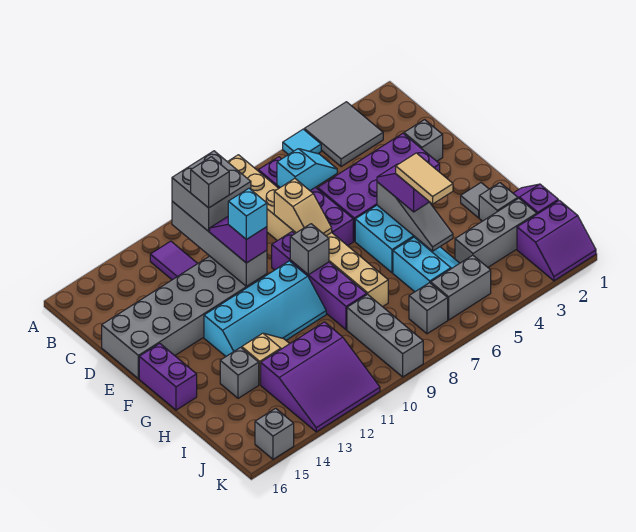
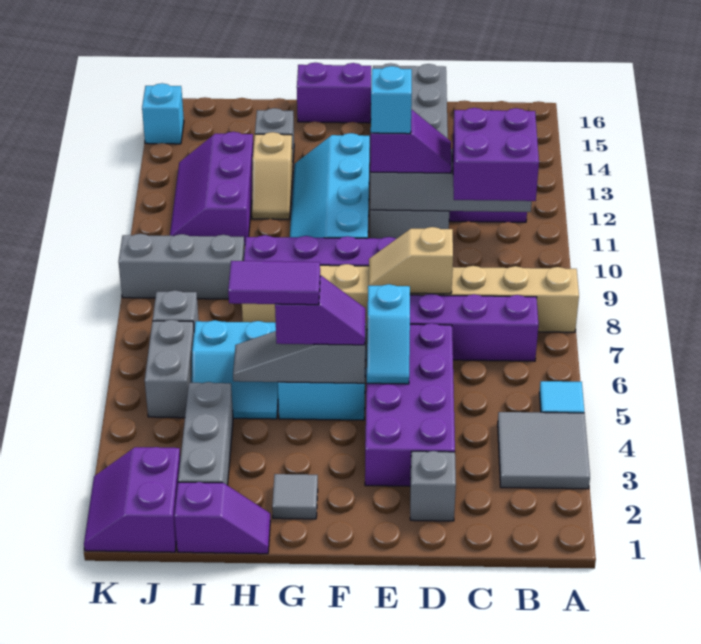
grey brick B10:C11 level 3 -> purple brick B10:C11 level 3
cyan slope C6:C7 level 2 top 7 -> cyan slope E5:E6 level 2 top 6
grey brick C11 level 4 -> none
grey brick F9 level 2 -> none
tan tile G5:H5 level 4 -> purple tile G5:H5 level 4
grey brick H2 level 1 -> none
purple slope I11:K13 level 1 top I -> purple slope I11:J13 level 1 top I
grey brick K15 level 1 -> cyan brick K15 level 1

